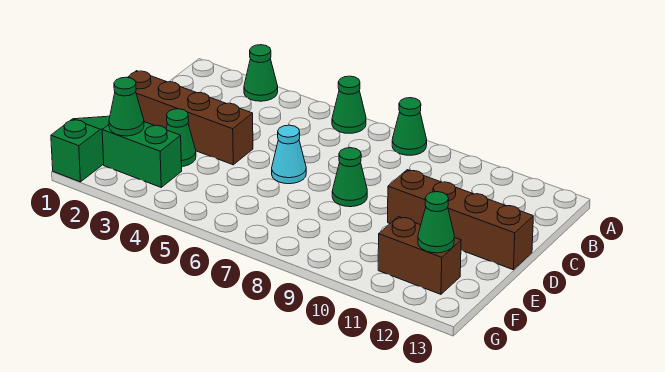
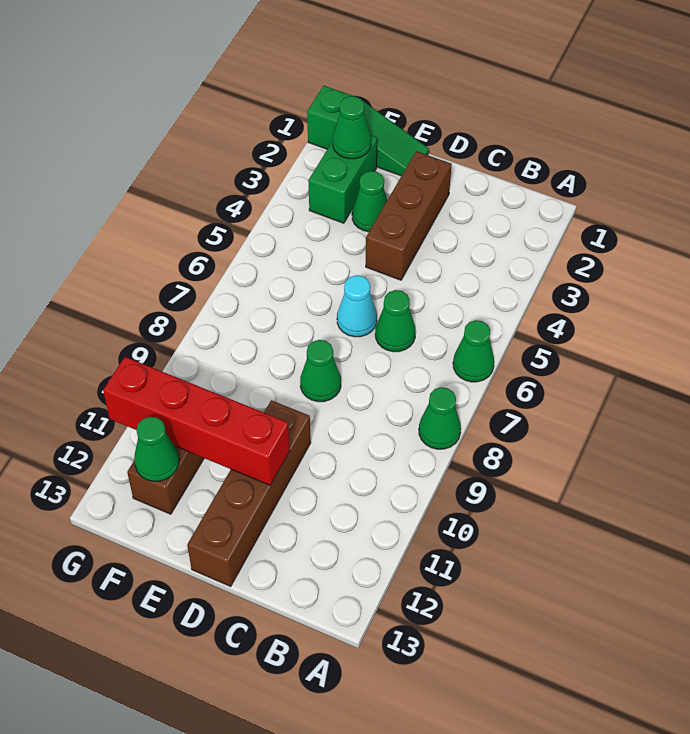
green cone A3 level 1 -> green cone C6 level 1
brown brick D1:D4 level 1 -> brown brick D2:D4 level 1
none -> red brick D11:G11 level 2

